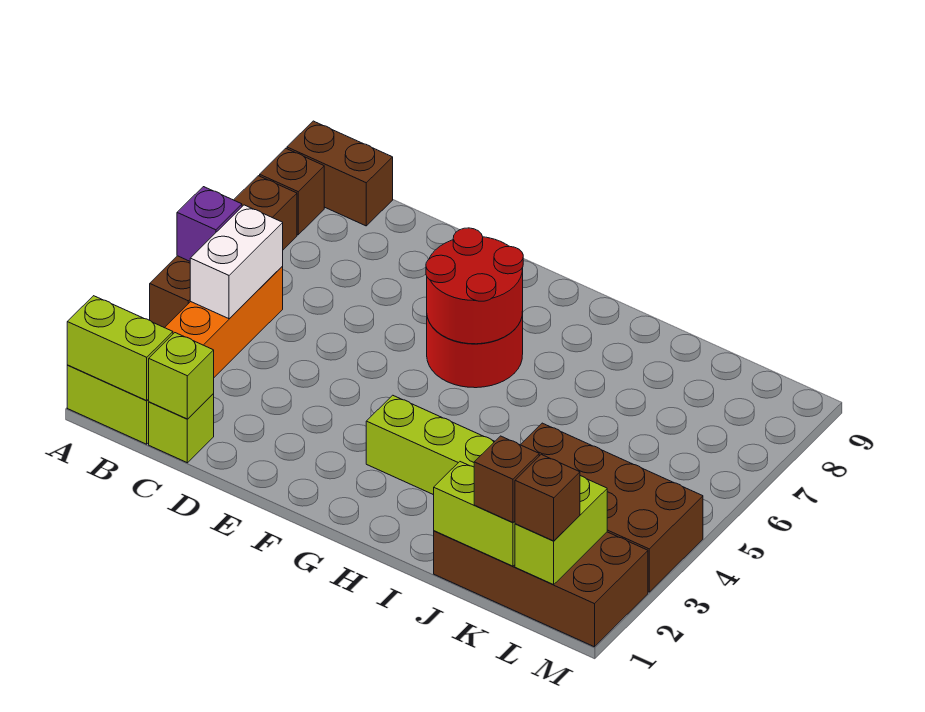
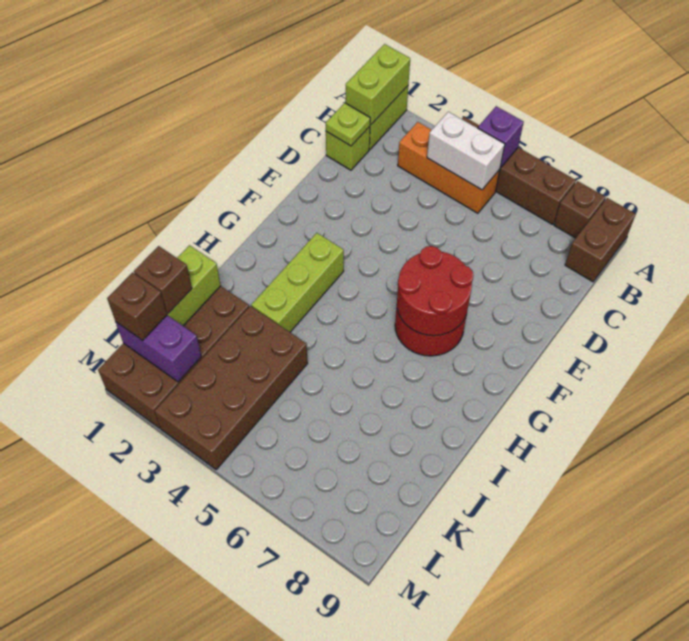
lime brick C1 level 2 -> lime plate C1 level 2
lime brick L1:L2 level 2 -> purple brick L1:L2 level 2

